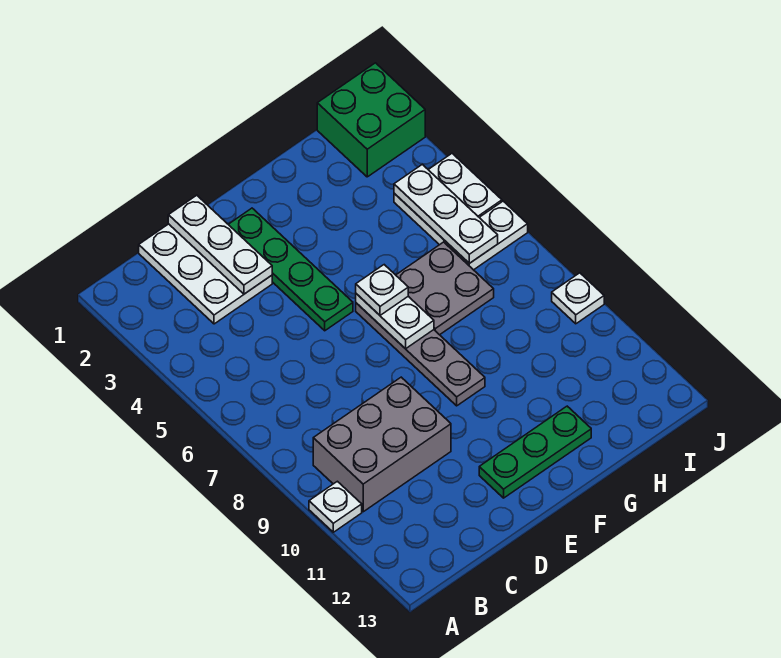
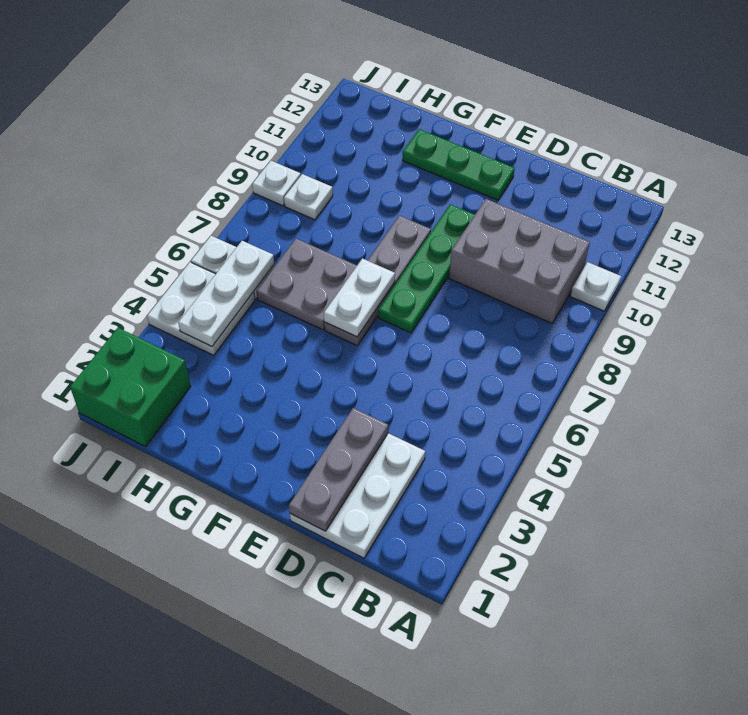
white plate D1:D3 level 2 -> grey plate D1:D3 level 2
green plate E2:E5 level 1 -> green plate E7:E10 level 1
white plate F6 level 3 -> white plate I9 level 1

